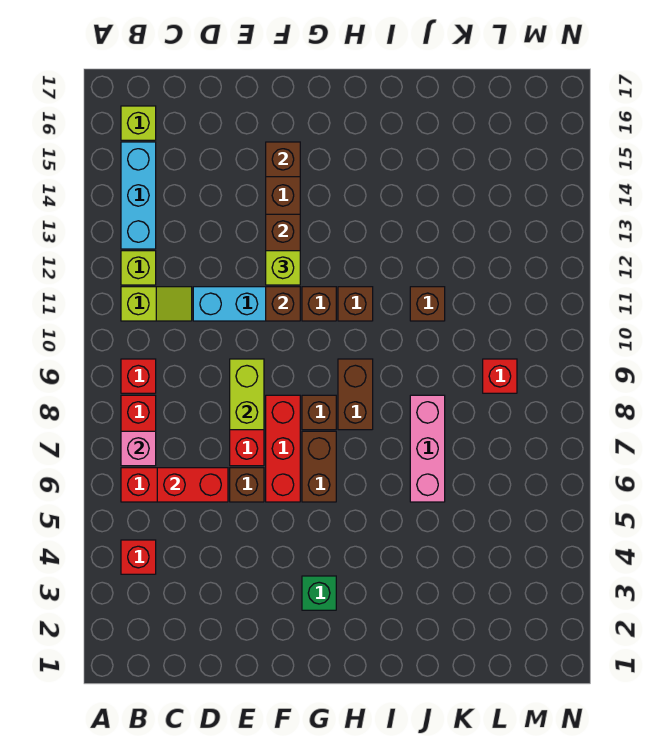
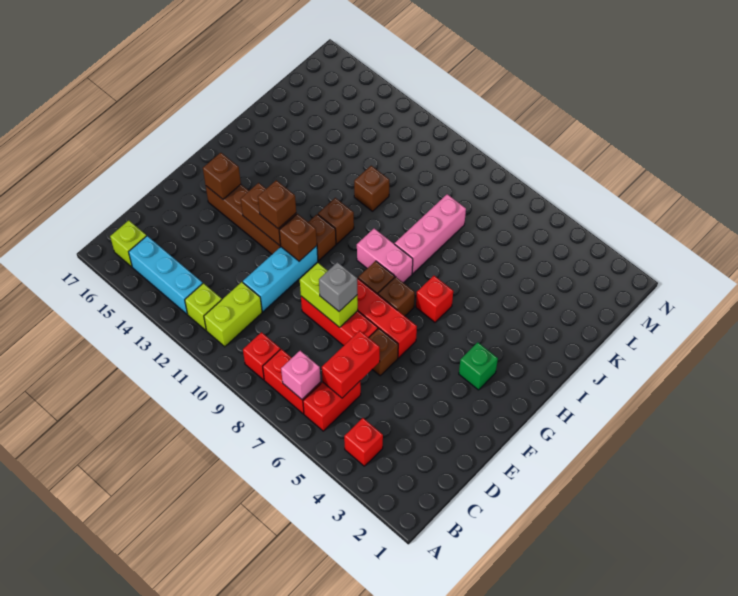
lime slope B11:C11 level 1 top B -> lime brick B11:C11 level 1
none -> grey brick E8 level 3
lime brick F12 level 3 -> brown brick F12 level 3
brown brick G6:G7 level 1 -> brown brick G7 level 1
brown brick H8:H9 level 1 -> pink brick H8:H9 level 1
pink brick J6:J8 level 1 -> pink brick I8:K8 level 1
red brick L9 level 1 -> red brick H6 level 1

